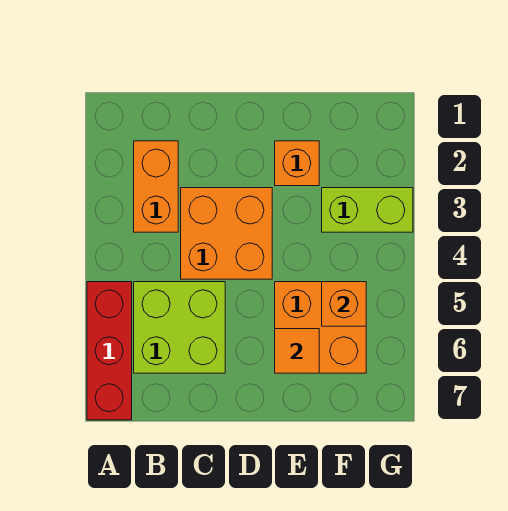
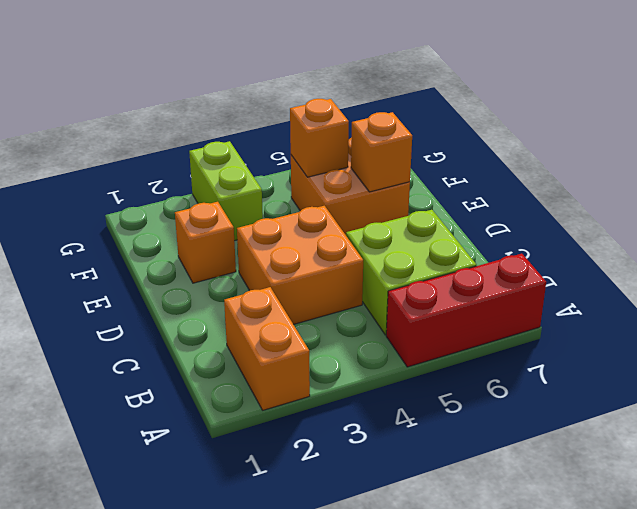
orange brick B2:B3 level 1 -> orange brick A2:B2 level 1
orange tile E6 level 2 -> orange brick E6 level 2

